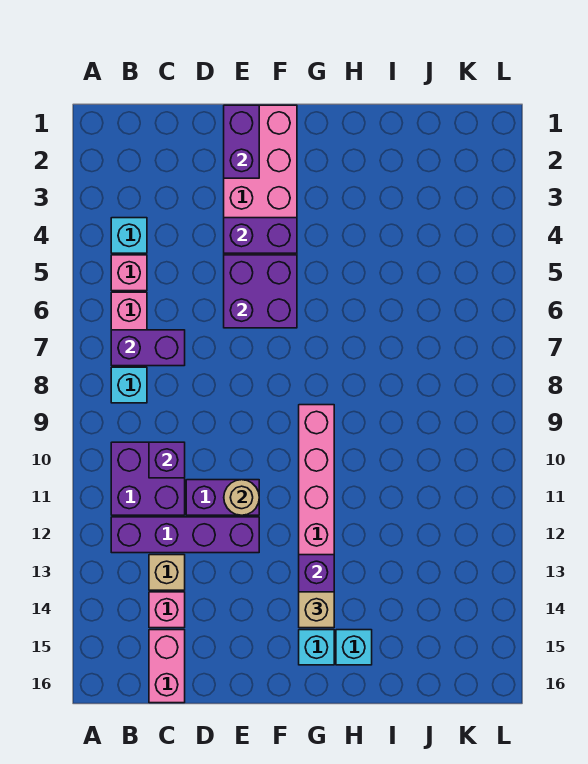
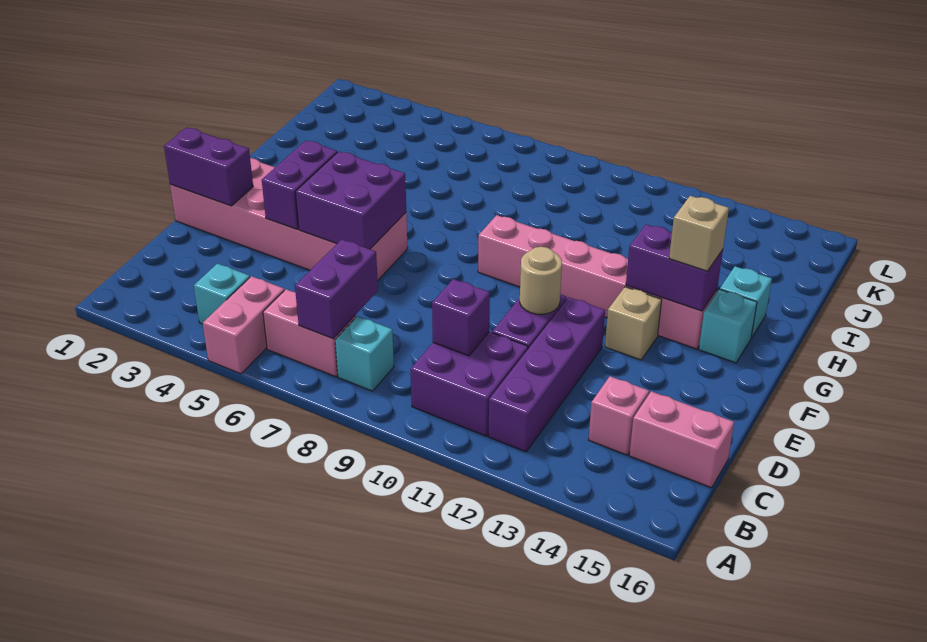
pink brick B5 level 1 -> pink brick A5:B5 level 1
tan brick C13 level 1 -> tan brick F13 level 1

